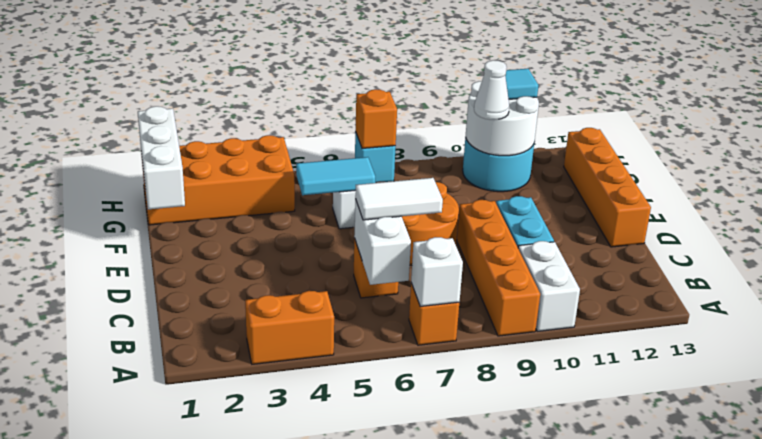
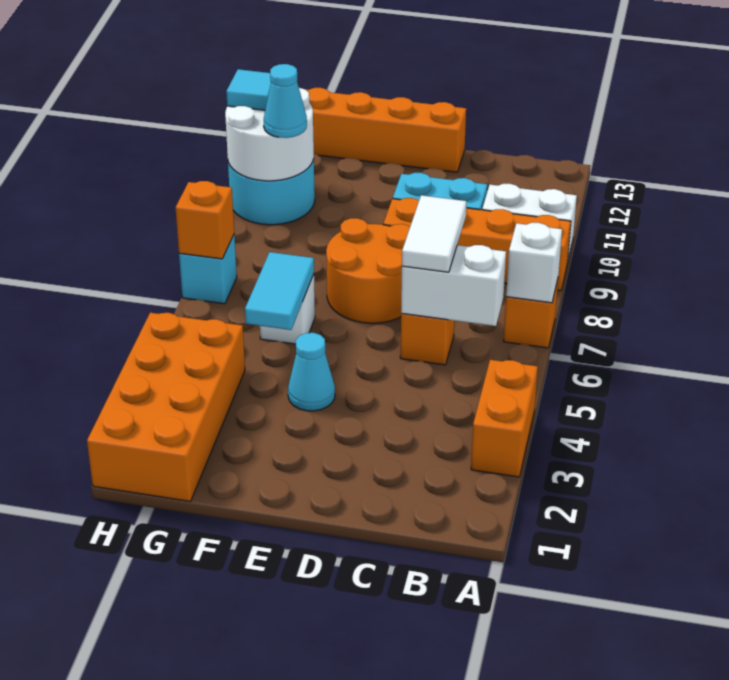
none -> cyan cone E4 level 1
white brick F1:H1 level 2 -> none
white cone G10 level 3 -> cyan cone G10 level 3

